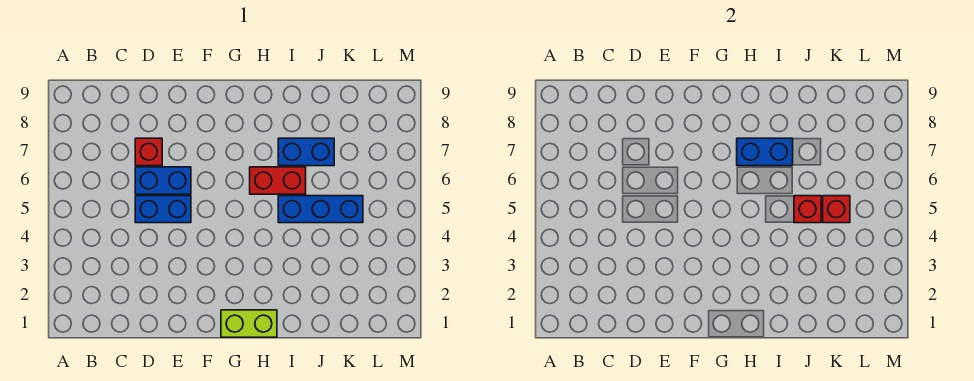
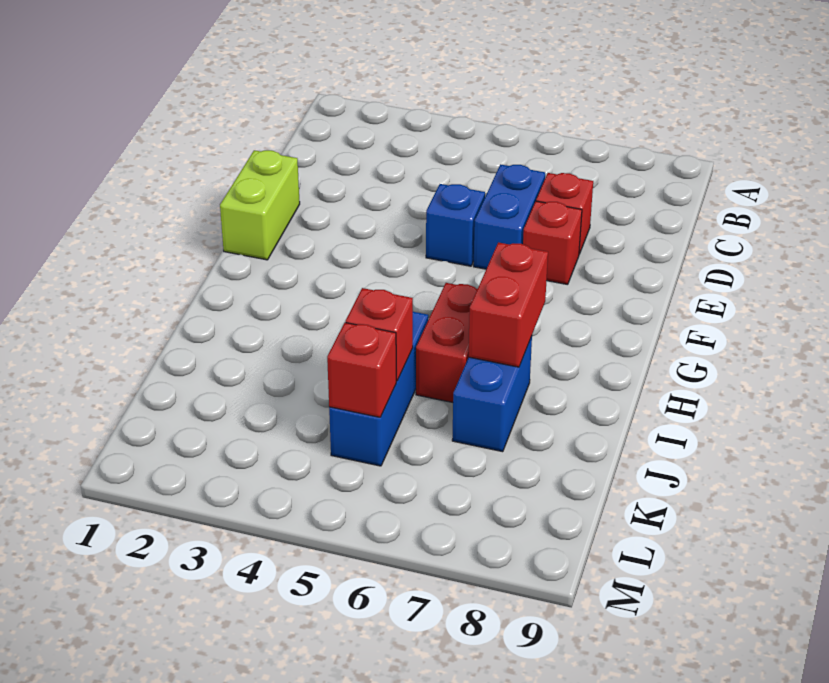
blue brick D5:E5 level 1 -> blue brick E5 level 1
none -> red brick E7 level 1
lime brick G1:H1 level 1 -> lime brick E1:F1 level 1
blue brick H7:I7 level 2 -> red brick H7:I7 level 2

